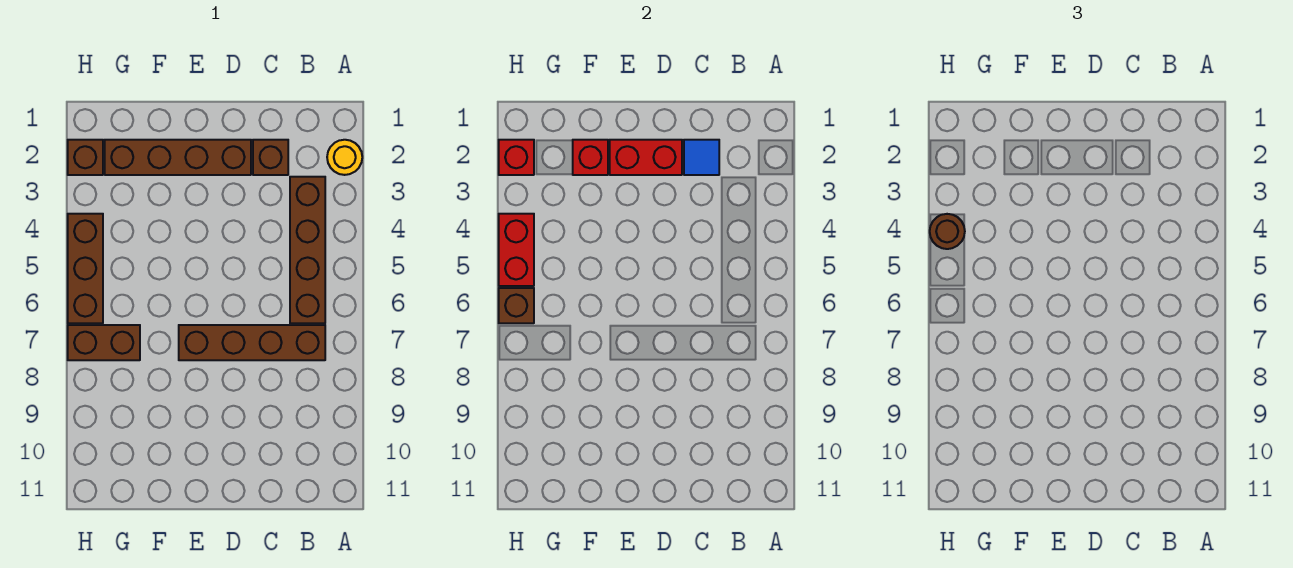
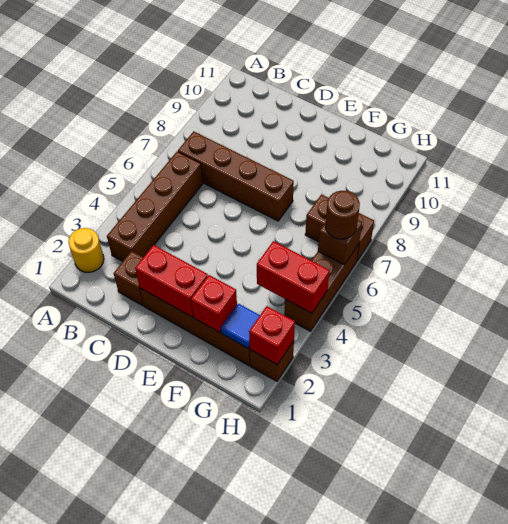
blue tile C2 level 2 -> blue tile G2 level 2
red brick H4:H5 level 2 -> red brick G4:H4 level 2
brown round brick H4 level 3 -> brown round brick H6 level 3

